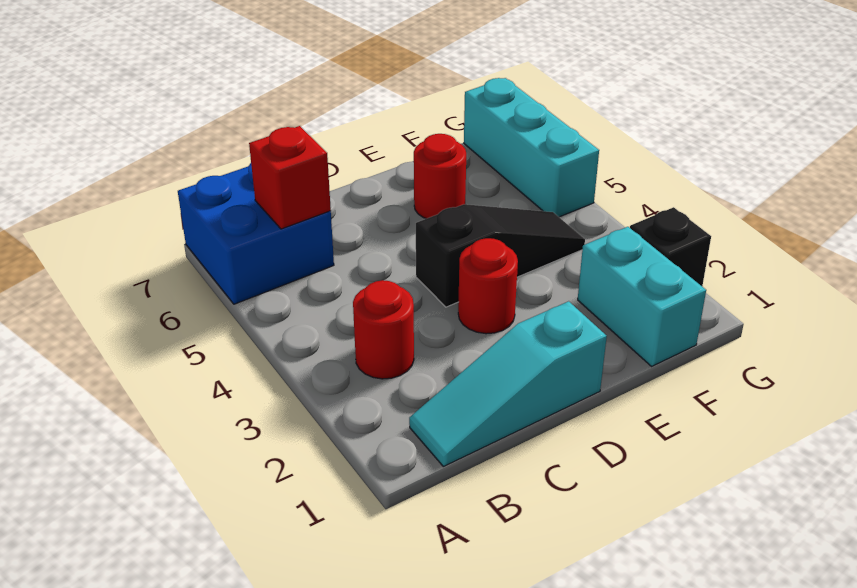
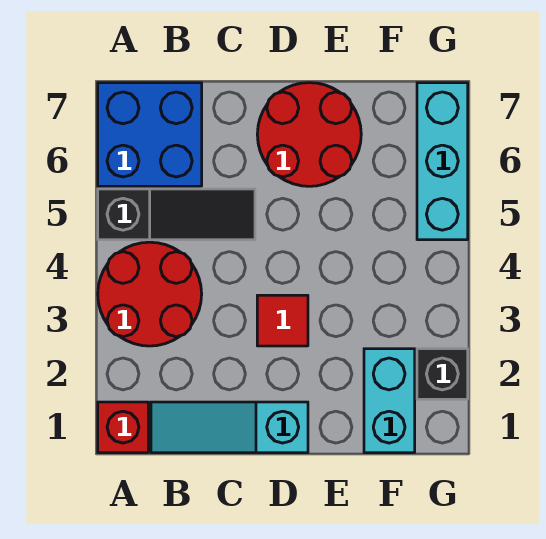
red round brick B3 level 1 -> red round brick A3:B4 level 1
red brick B6 level 2 -> red brick A1 level 1
red round brick D3 level 1 -> red tile D3 level 1
black slope D4:F4 level 1 top D -> black slope A5:C5 level 1 top A
red round brick E6 level 1 -> red round brick D6:E7 level 1

